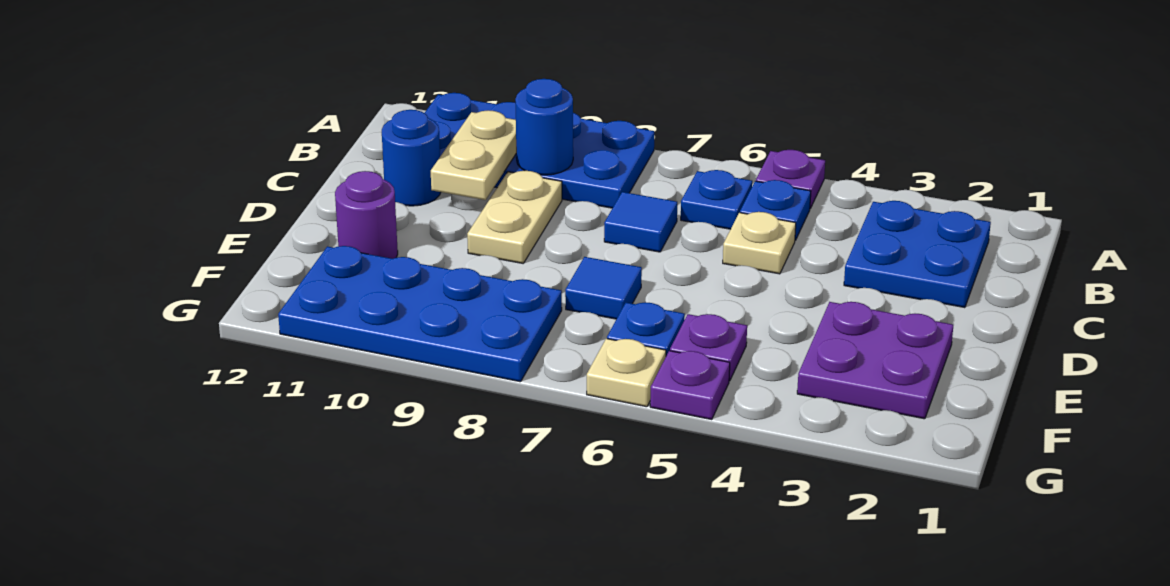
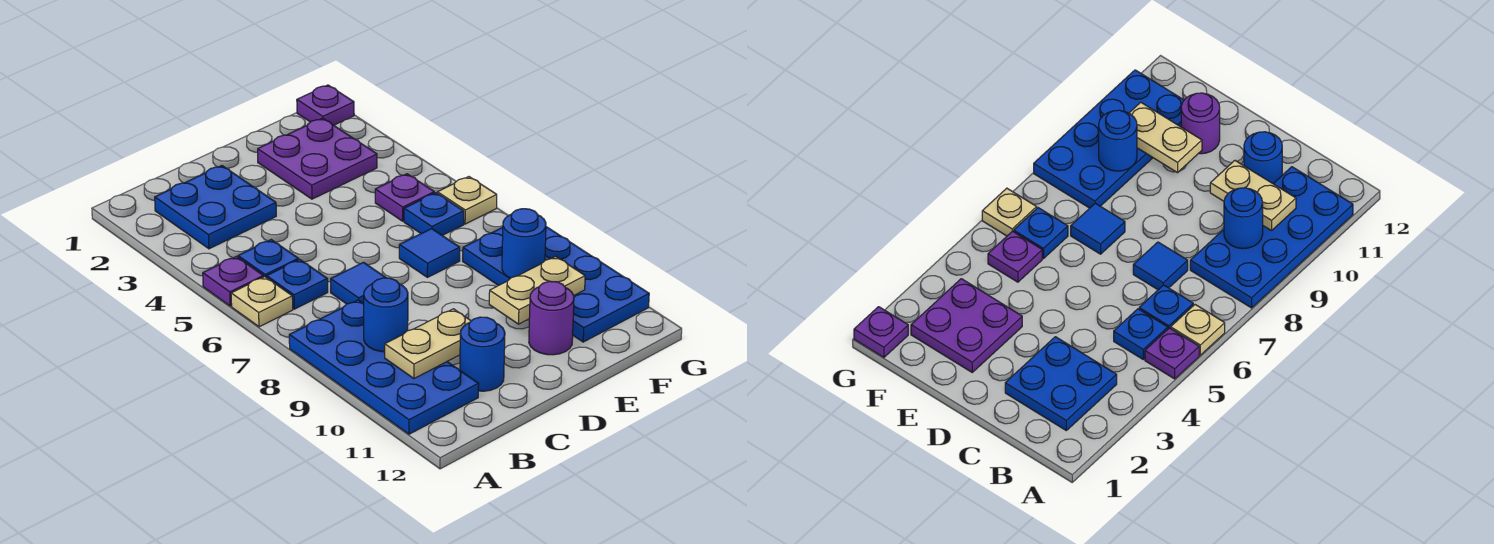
tan plate C5 level 1 -> tan plate A6 level 1
tan plate C9:D9 level 1 -> tan plate E10:F10 level 2
none -> blue round brick F9 level 2
purple plate G5 level 1 -> purple plate G1 level 1

